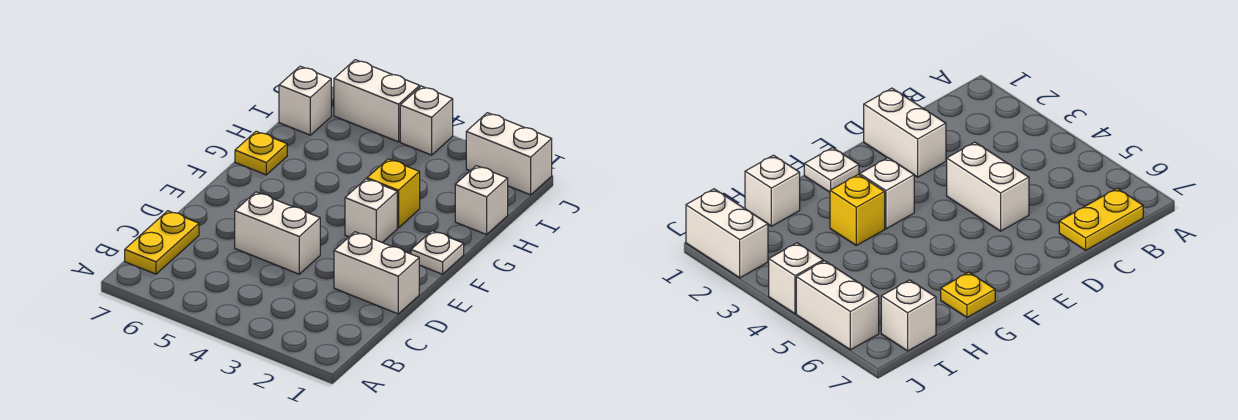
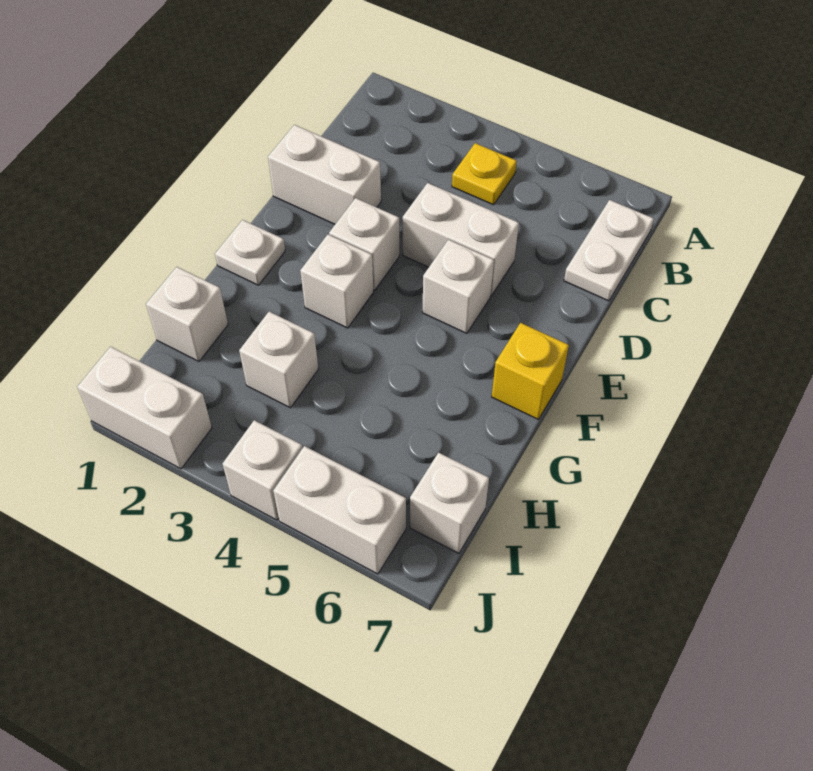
yellow plate B7:C7 level 1 -> white plate B7:C7 level 1
none -> white brick E3 level 1
none -> white brick E5 level 1
yellow brick G3 level 1 -> yellow brick F7 level 1
yellow plate G7 level 1 -> yellow plate B4 level 1
none -> white brick H3 level 1

